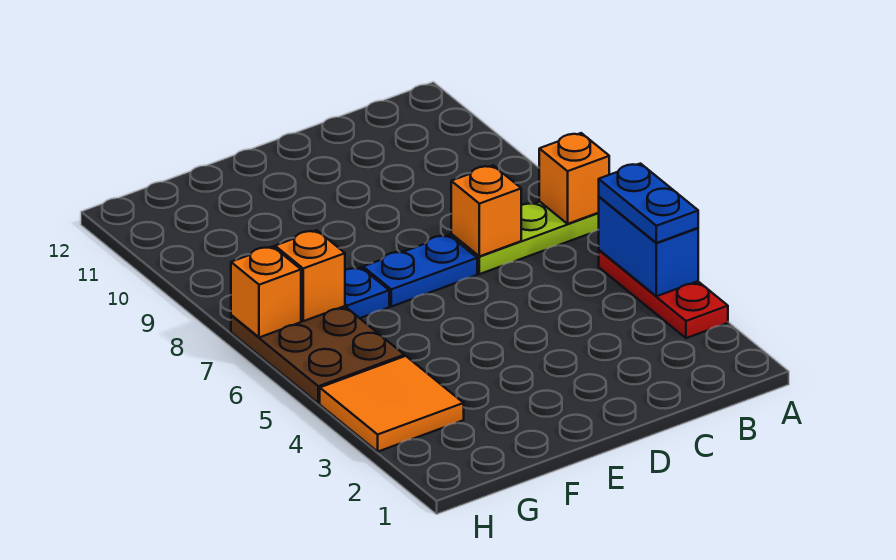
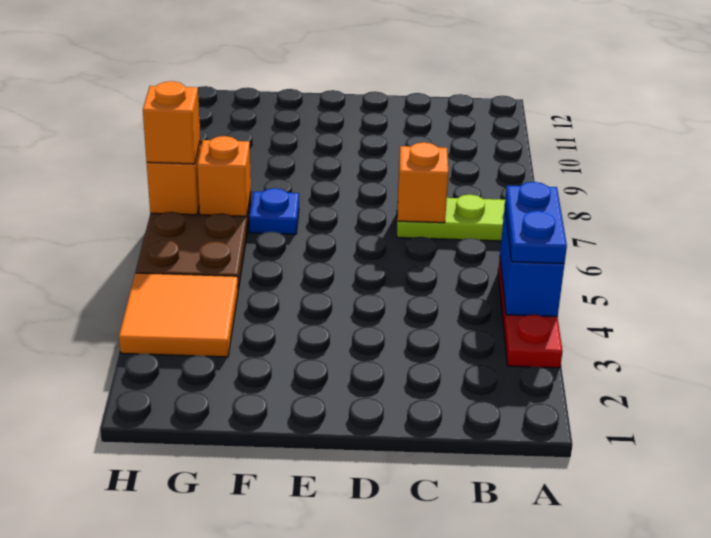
orange brick A7 level 2 -> orange brick H7 level 3
blue plate D7:E7 level 1 -> none

